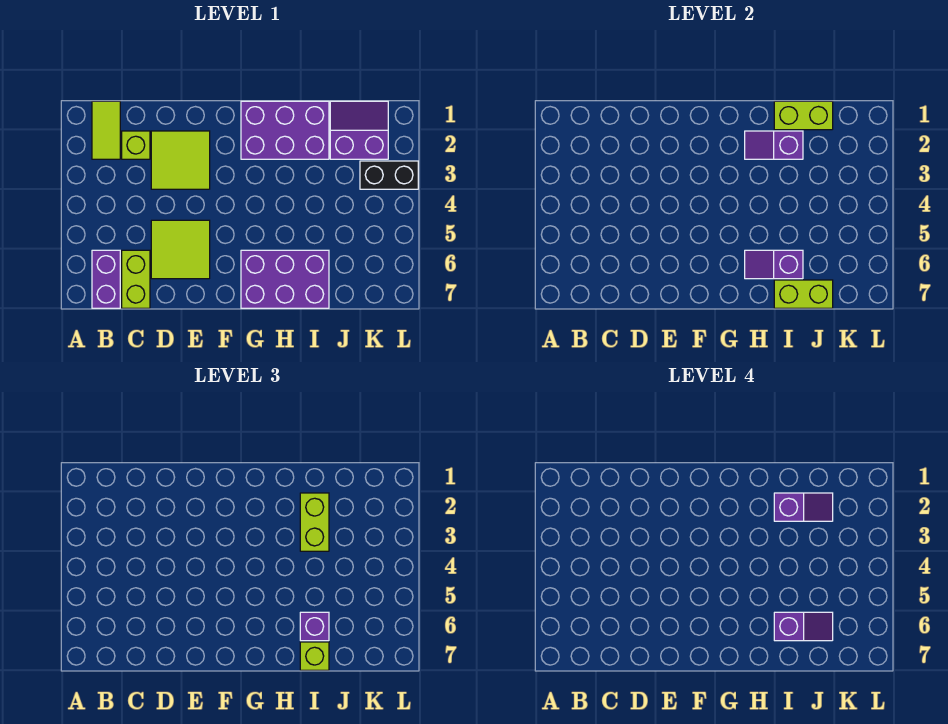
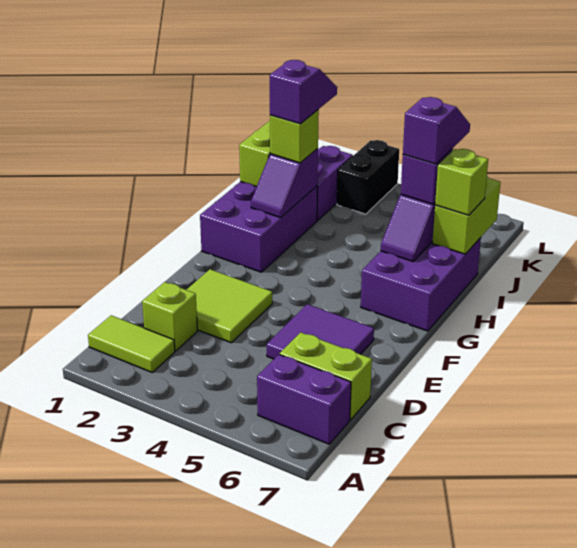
lime tile D5:E6 level 1 -> purple tile D5:E6 level 1
lime brick I2:I3 level 3 -> lime brick I2 level 3

